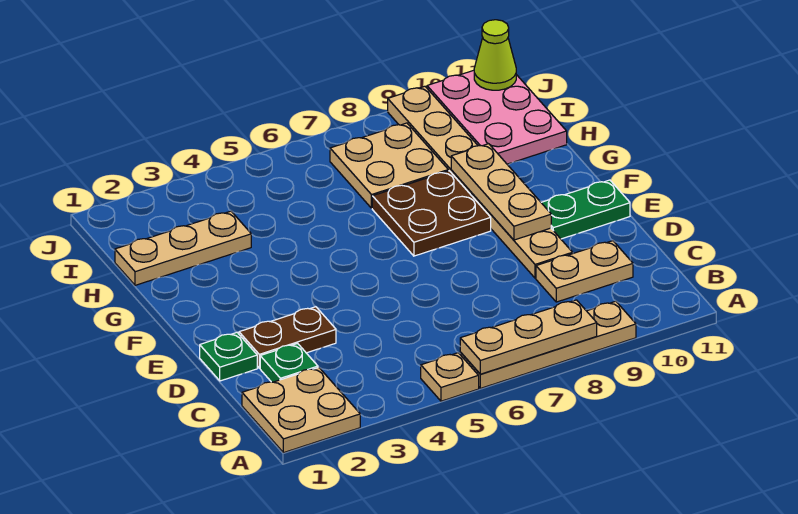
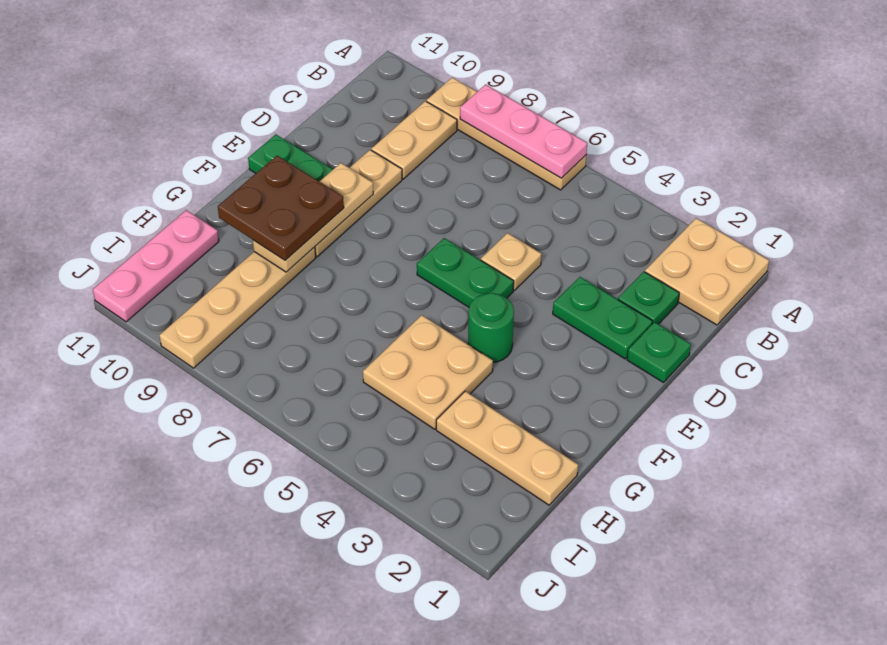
tan plate A5 level 1 -> tan plate D5 level 1
tan plate A6:A8 level 2 -> pink plate A6:A8 level 2
tan plate C9:C10 level 1 -> tan plate B9:C9 level 1
brown plate D2:D3 level 1 -> green plate D2:D3 level 1
none -> green plate E5:E6 level 1
none -> green round brick F4 level 1
brown plate F7:G8 level 1 -> brown plate F9:G10 level 3
tan plate H7:I8 level 1 -> tan plate G4:H5 level 1
pink plate H10:J11 level 1 -> pink plate H11:J11 level 1
lime cone J11 level 2 -> none

